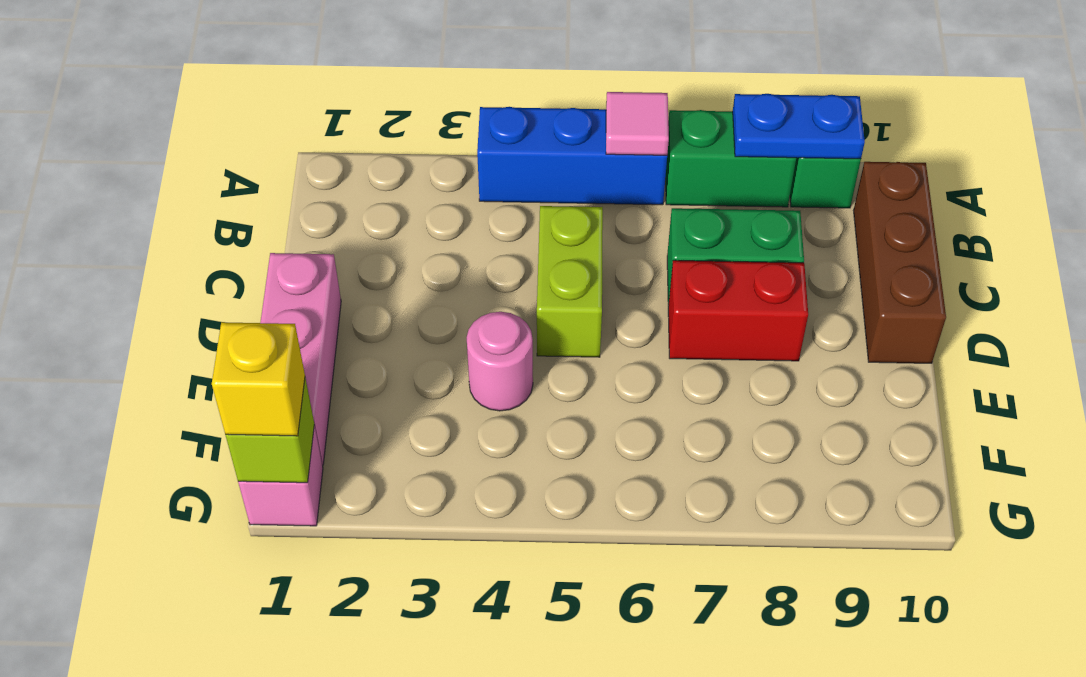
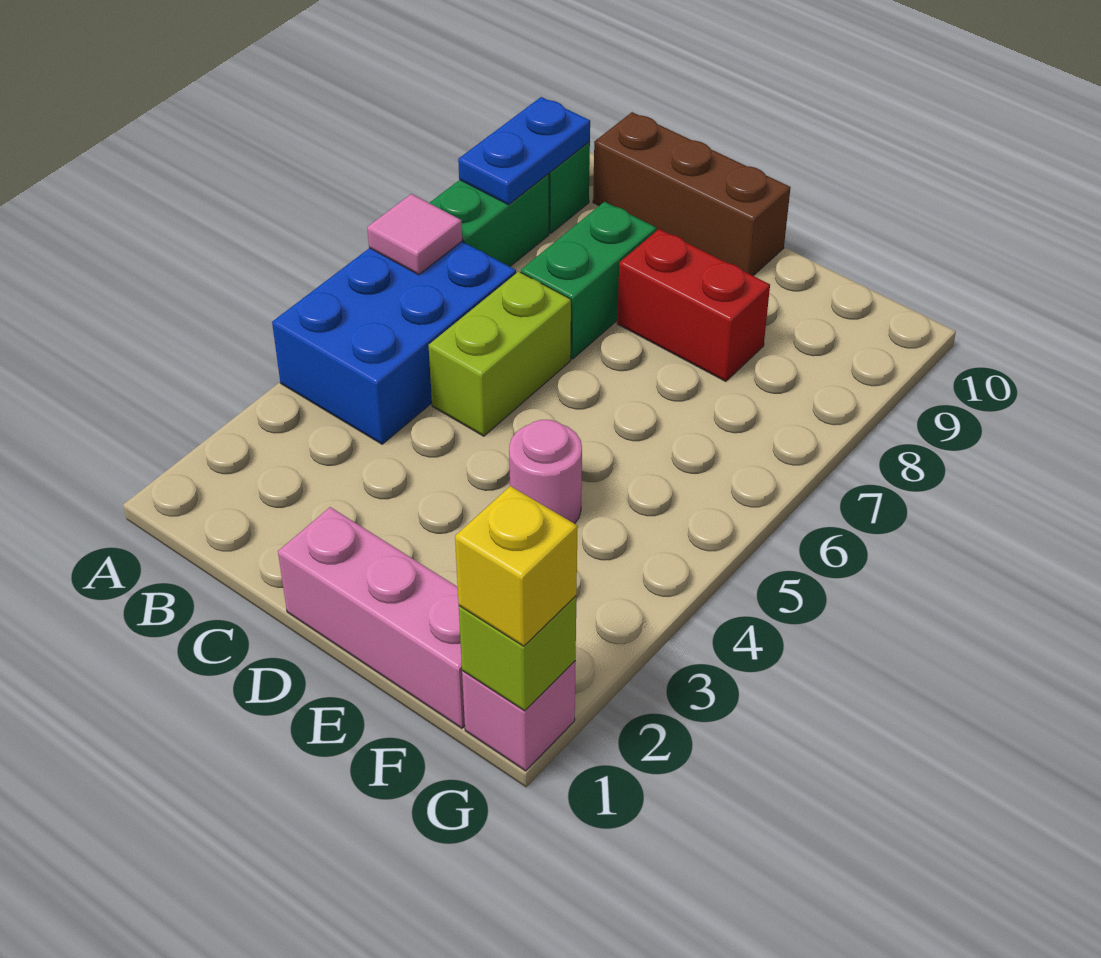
blue brick A4:A6 level 1 -> blue brick A4:B6 level 1
lime brick C5:D5 level 1 -> lime brick C5:C6 level 1
red brick D7:D8 level 1 -> red brick D8:E8 level 1

